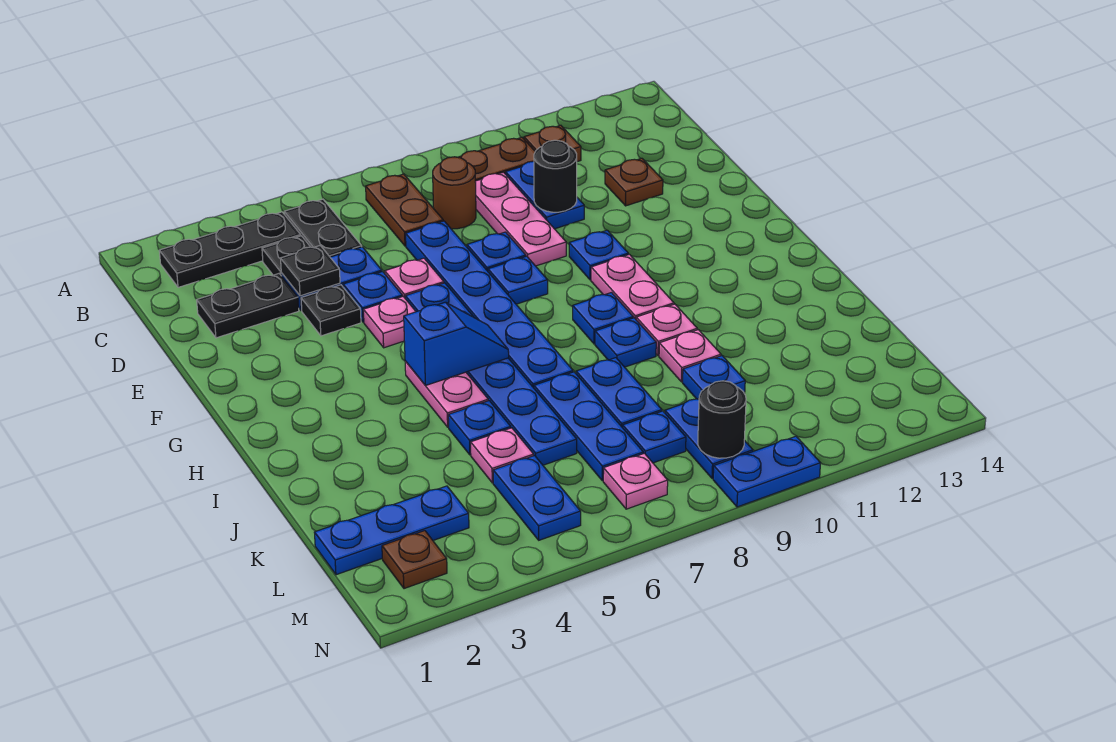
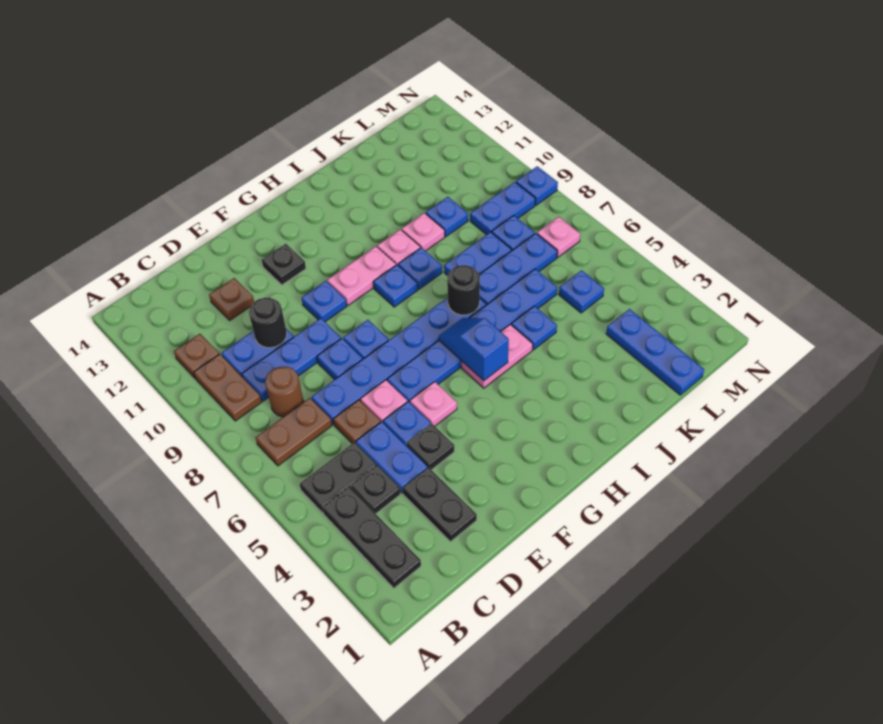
pink plate C9:E9 level 1 -> blue plate C9:E9 level 1
black plate D4 level 2 -> black plate F12 level 1
pink plate K5 level 1 -> none
blue plate L5:M5 level 1 -> blue plate L5 level 1
brown plate M2 level 1 -> brown plate D6 level 1
black round brick M9 level 2 -> black round brick I7 level 2
blue plate N9:N10 level 1 -> blue plate N9 level 1

